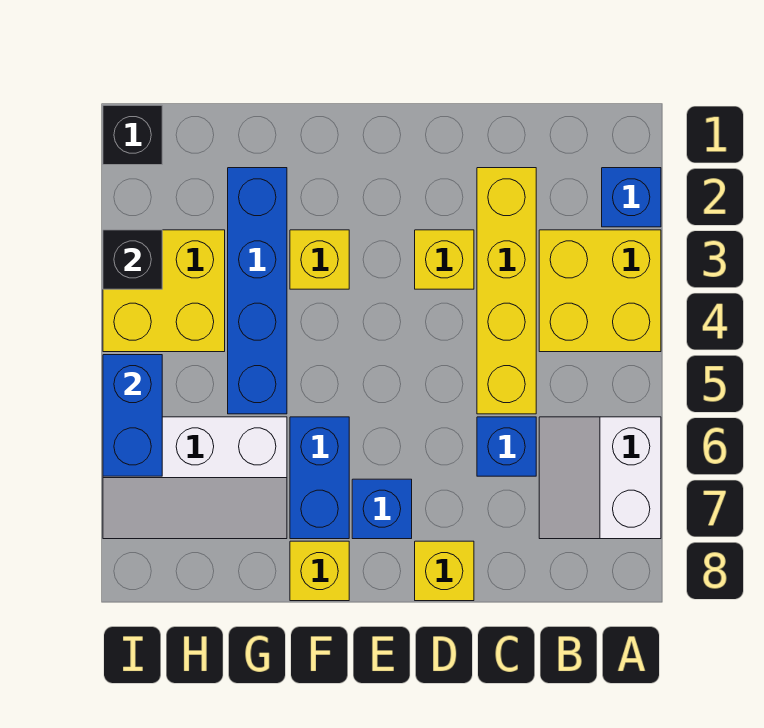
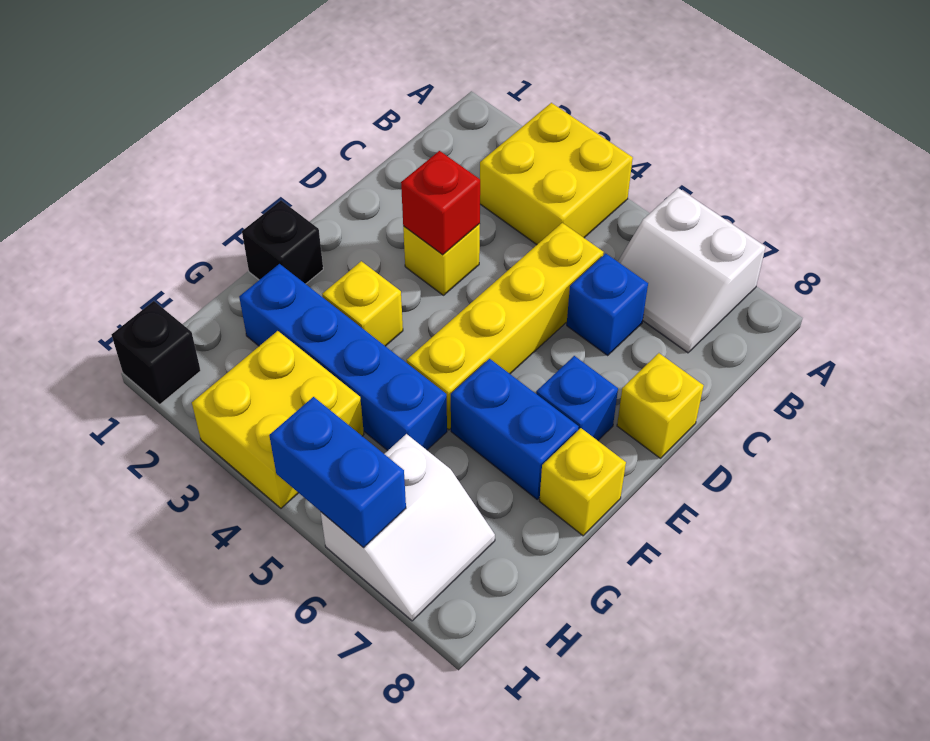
blue brick A2 level 1 -> none
yellow brick C2:C5 level 1 -> yellow brick C5:F5 level 1
none -> red brick D3 level 2
white slope G6:I7 level 1 top 6 -> white slope H6:I7 level 1 top 6
black brick I3 level 2 -> black brick F1 level 1

